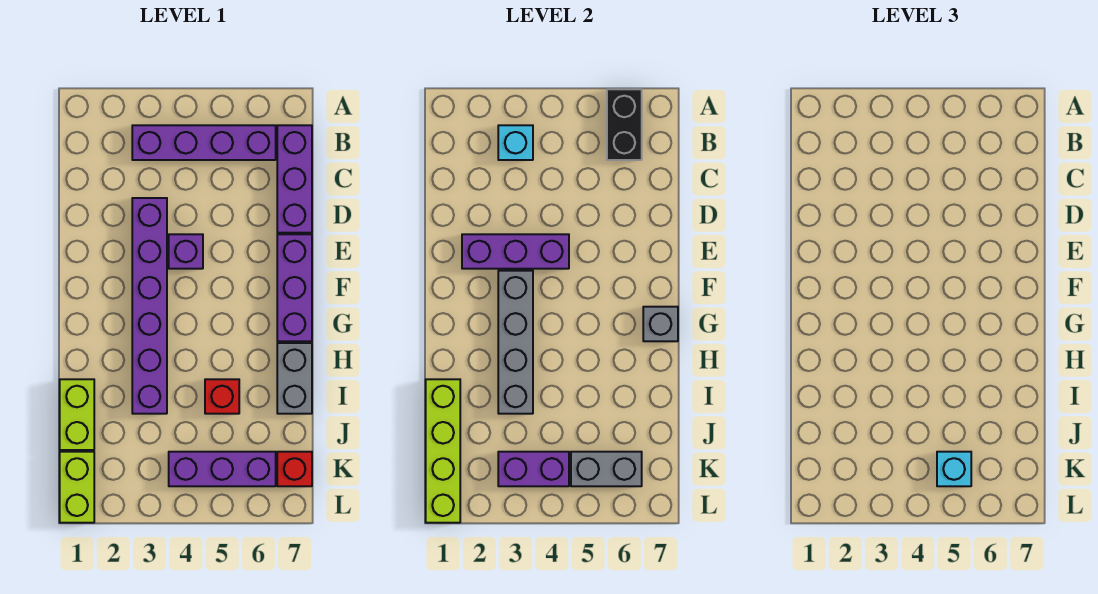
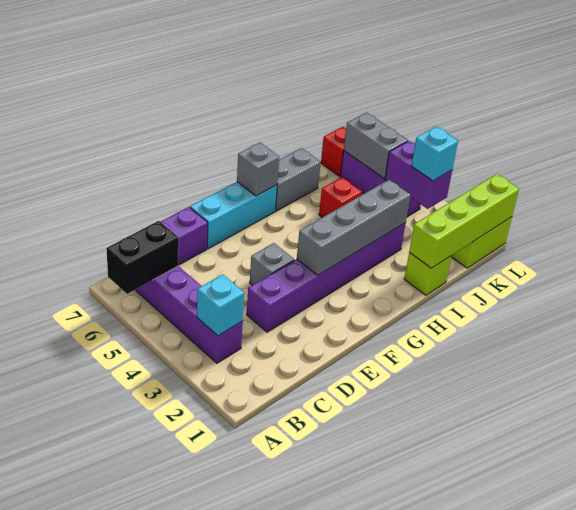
purple brick E2:E4 level 2 -> none
purple brick E4 level 1 -> grey brick E4 level 1
purple brick E7:G7 level 1 -> cyan brick E7:G7 level 1
lime brick I1:J1 level 1 -> lime brick I1 level 1
cyan brick K5 level 3 -> cyan brick K3 level 3

